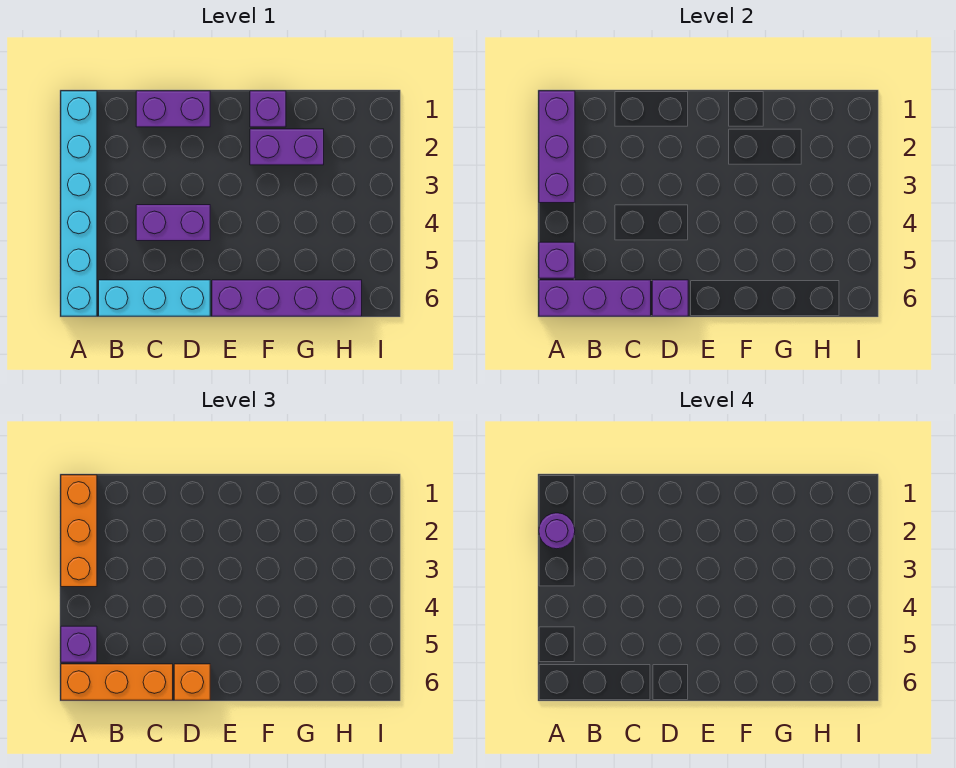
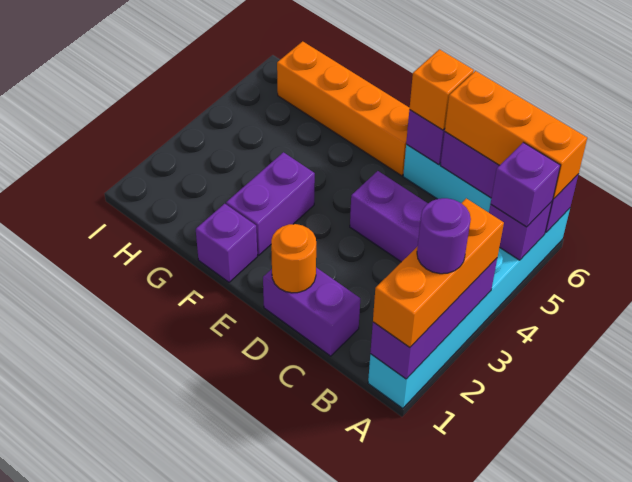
none -> orange round brick D1 level 2
purple brick E6:H6 level 1 -> orange brick E6:H6 level 1
purple brick F2:G2 level 1 -> purple brick F2:F3 level 1

